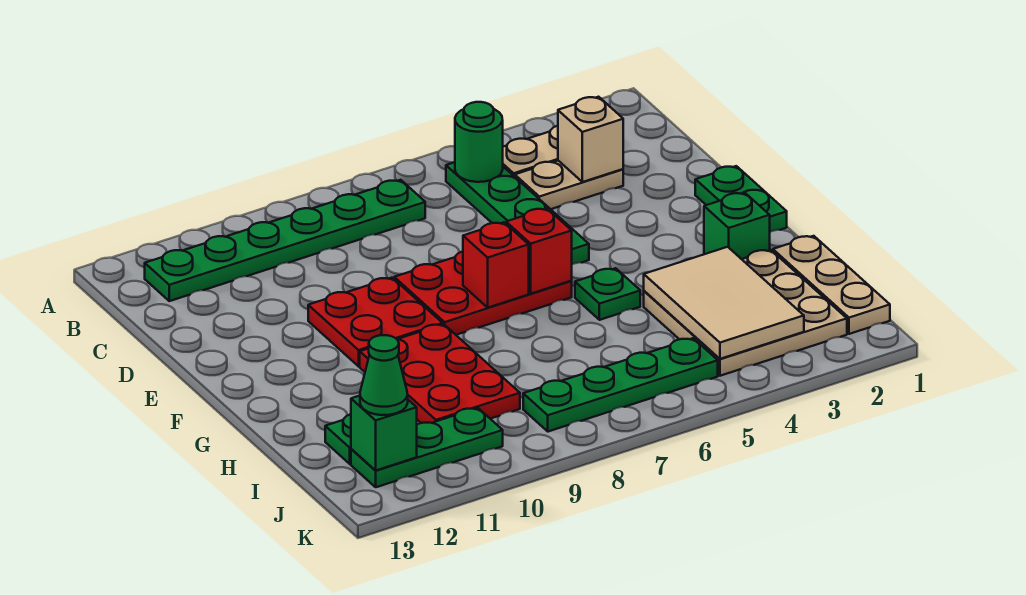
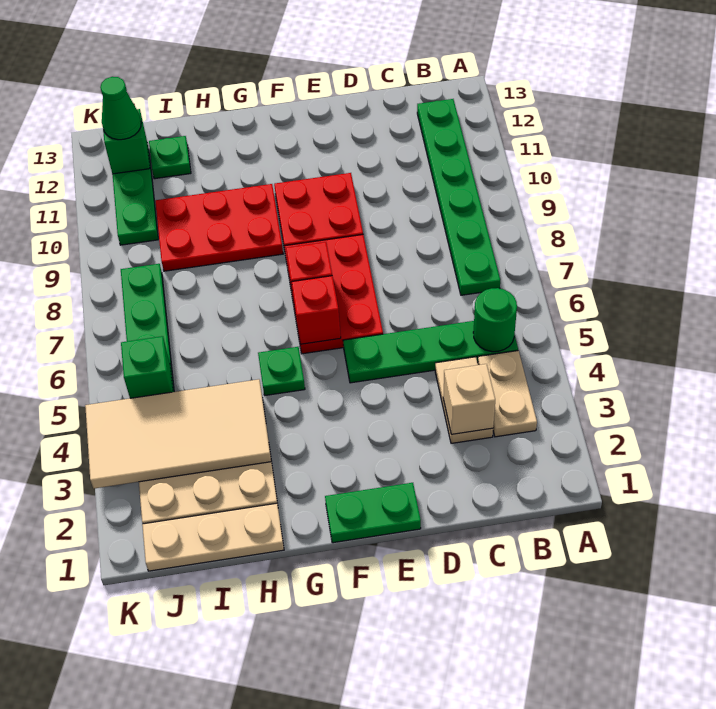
green brick G2 level 1 -> green brick J5 level 2
tan tile H3:J4 level 2 -> tan tile H3:K4 level 2

